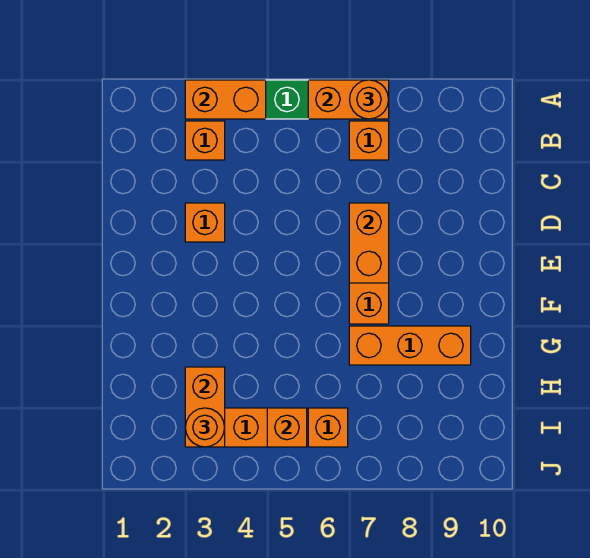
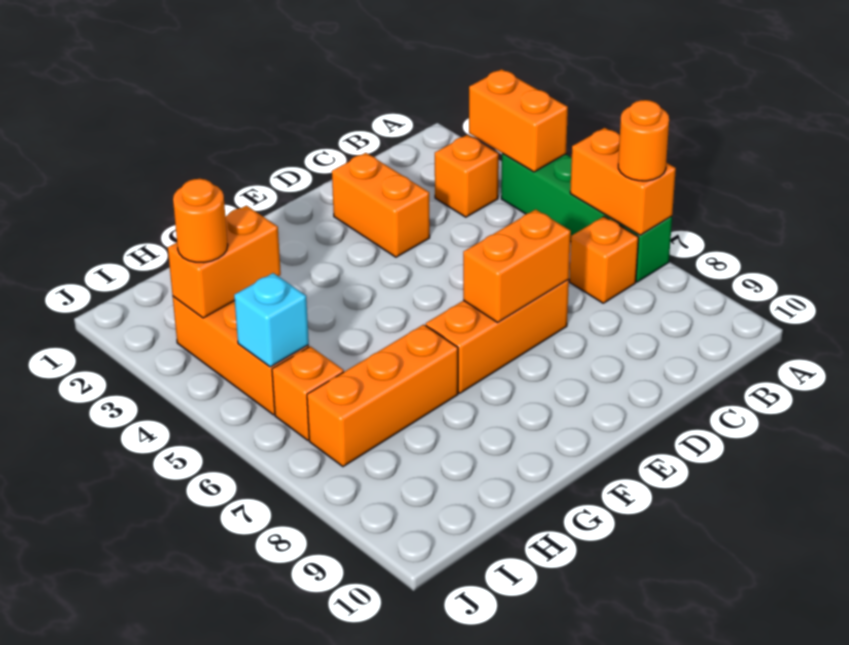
orange brick D3 level 1 -> orange brick D2:D3 level 1
orange brick G7:G9 level 1 -> orange brick G7:I7 level 1
orange brick I5 level 2 -> cyan brick I5 level 2

